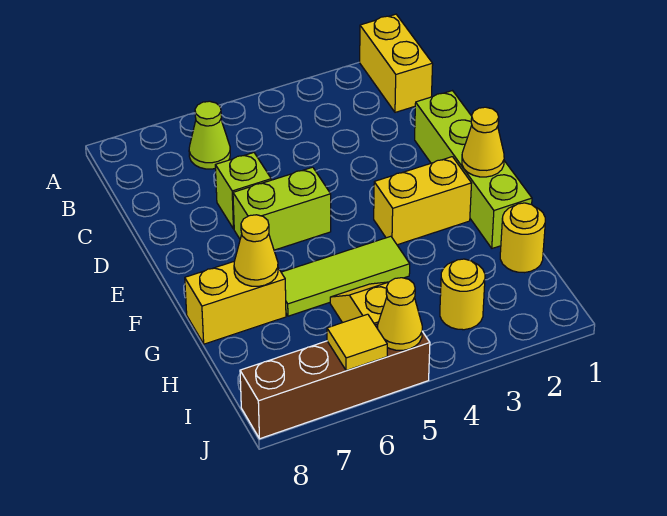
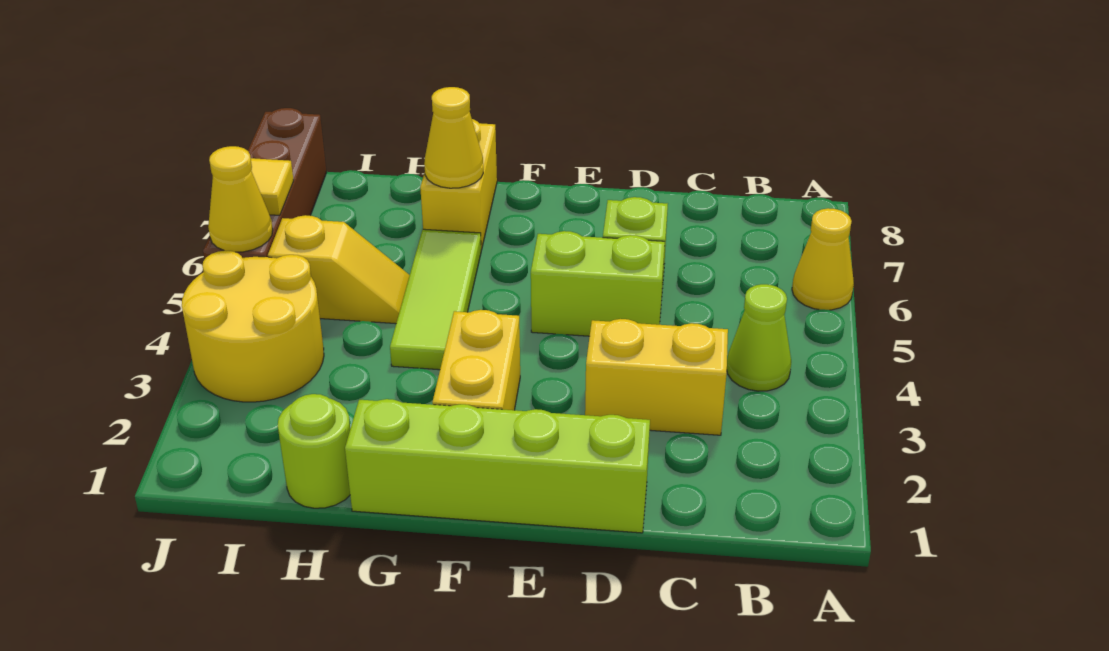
yellow brick A1:B1 level 1 -> yellow brick C3:D3 level 1
lime cone B6 level 1 -> lime cone B4 level 1
lime brick E5:E6 level 1 -> lime brick D5:E5 level 1
yellow cone F1 level 2 -> yellow cone A6 level 1
yellow round brick H1 level 1 -> lime round brick H1 level 1
yellow round brick I3 level 1 -> yellow round brick I3:J4 level 1

